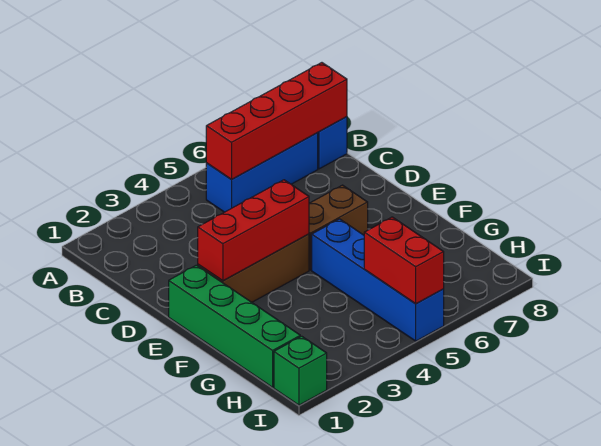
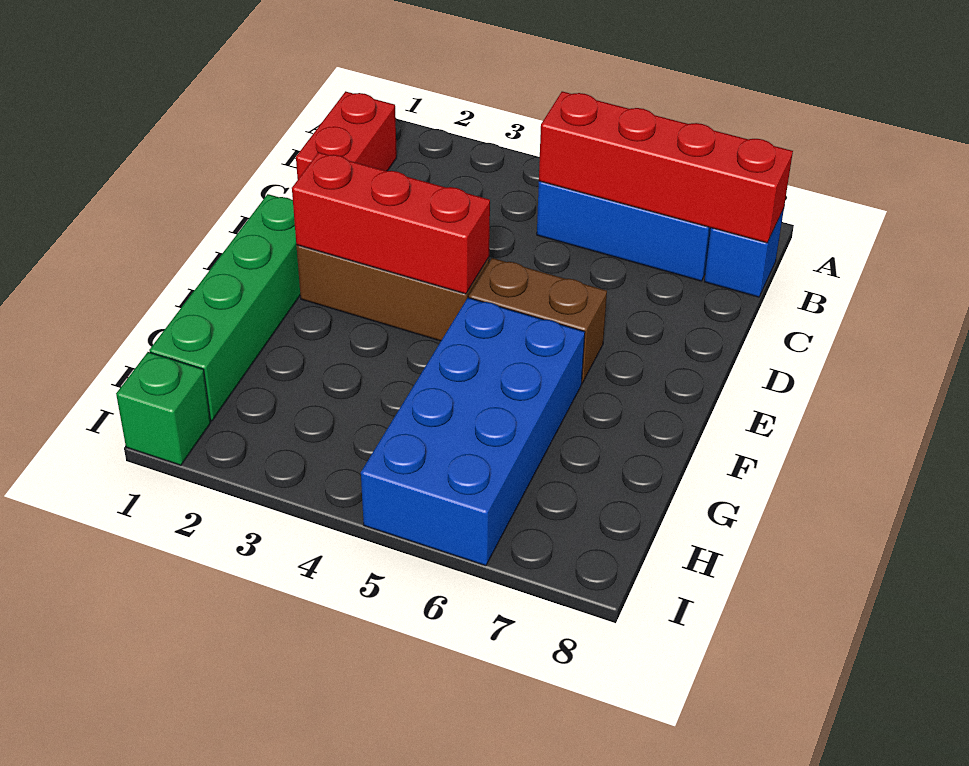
blue brick F5:I5 level 1 -> blue brick F5:I6 level 1
red brick H5:I5 level 2 -> red brick B1:C1 level 1

